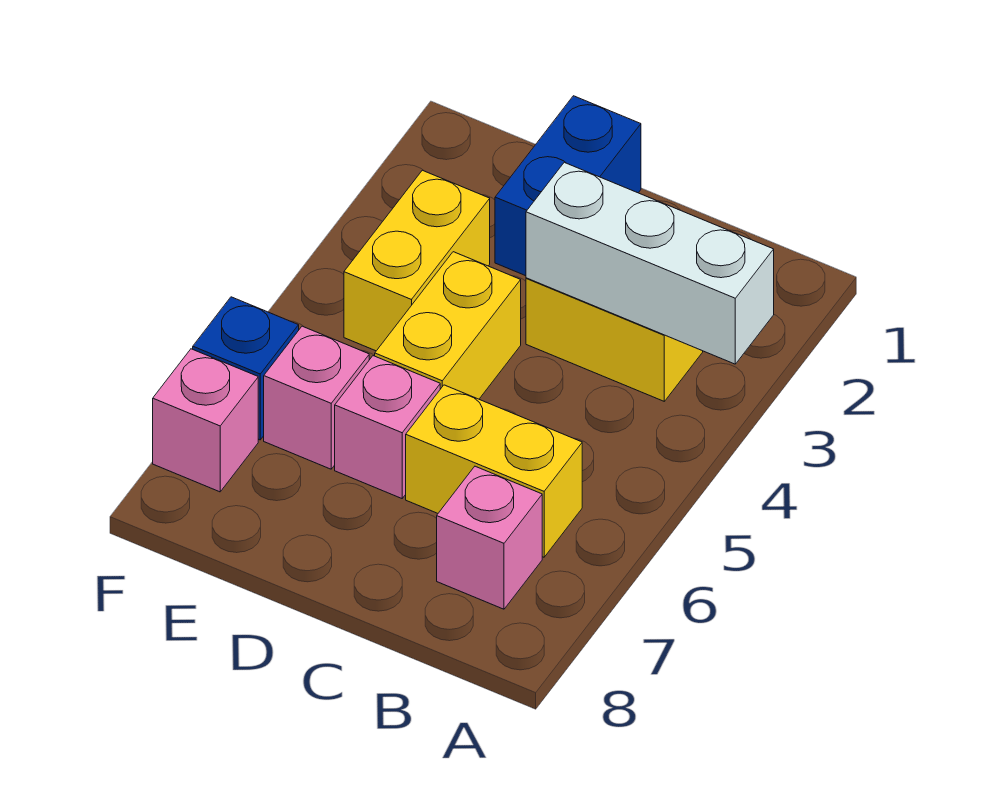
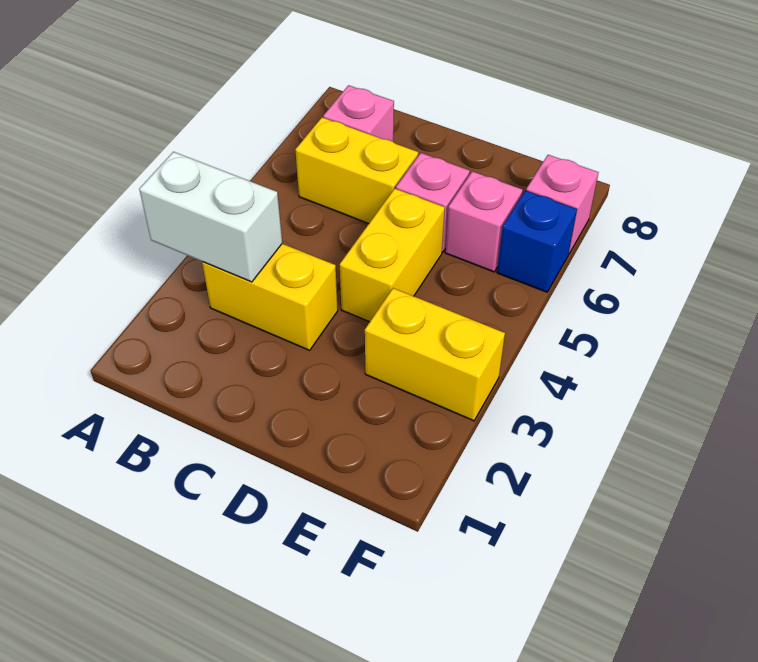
white brick A3:C3 level 2 -> white brick A3:B3 level 2
blue brick D1:D2 level 1 -> none
yellow brick E3:E4 level 1 -> yellow brick E3:F3 level 1

